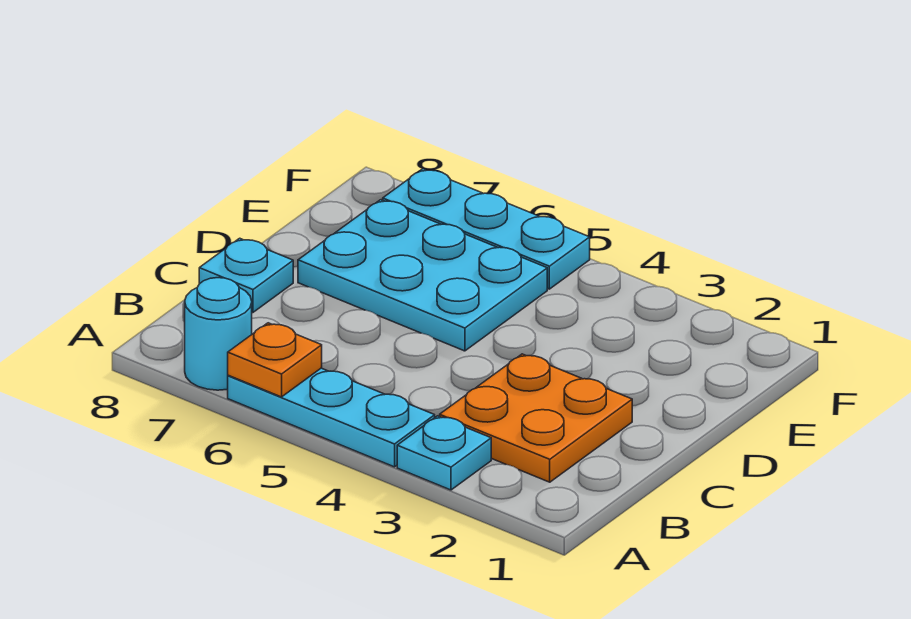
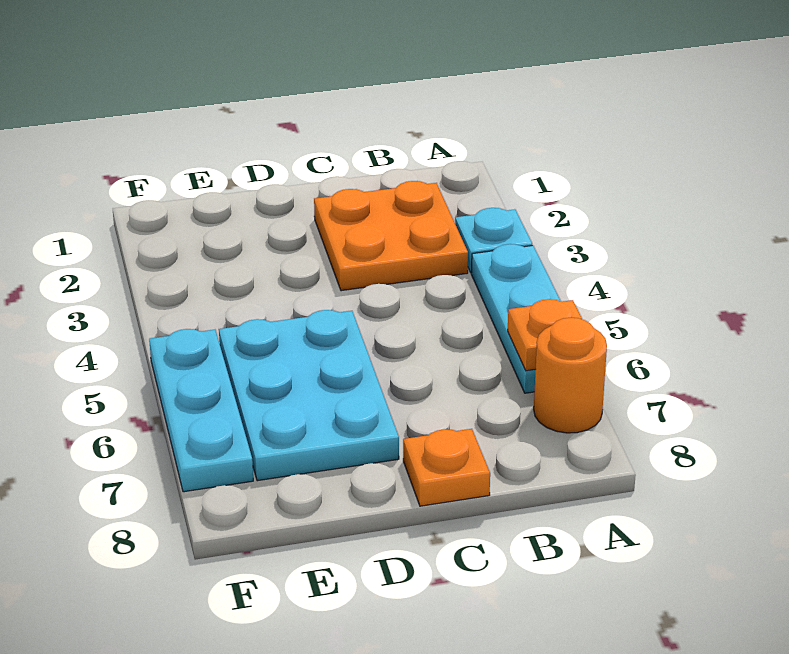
cyan round brick A7 level 1 -> orange round brick A7 level 1
cyan plate C8 level 1 -> orange plate C8 level 1

